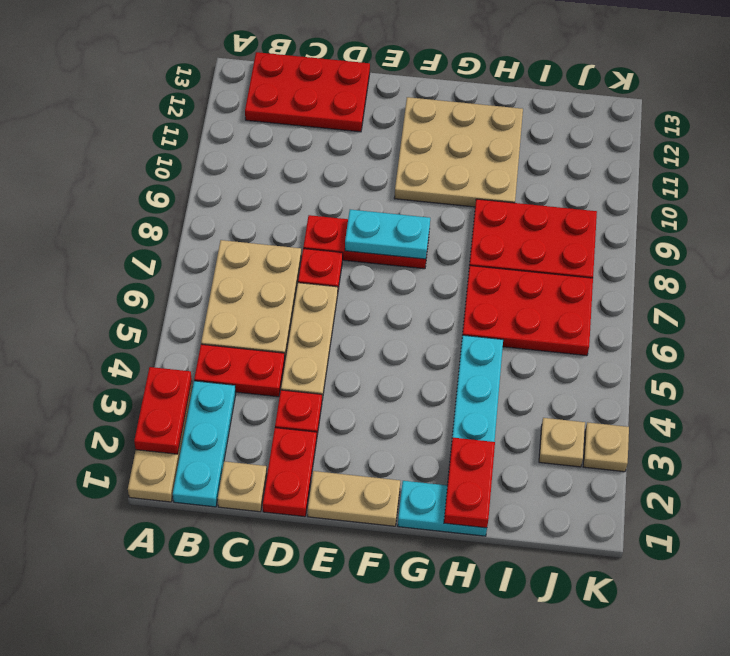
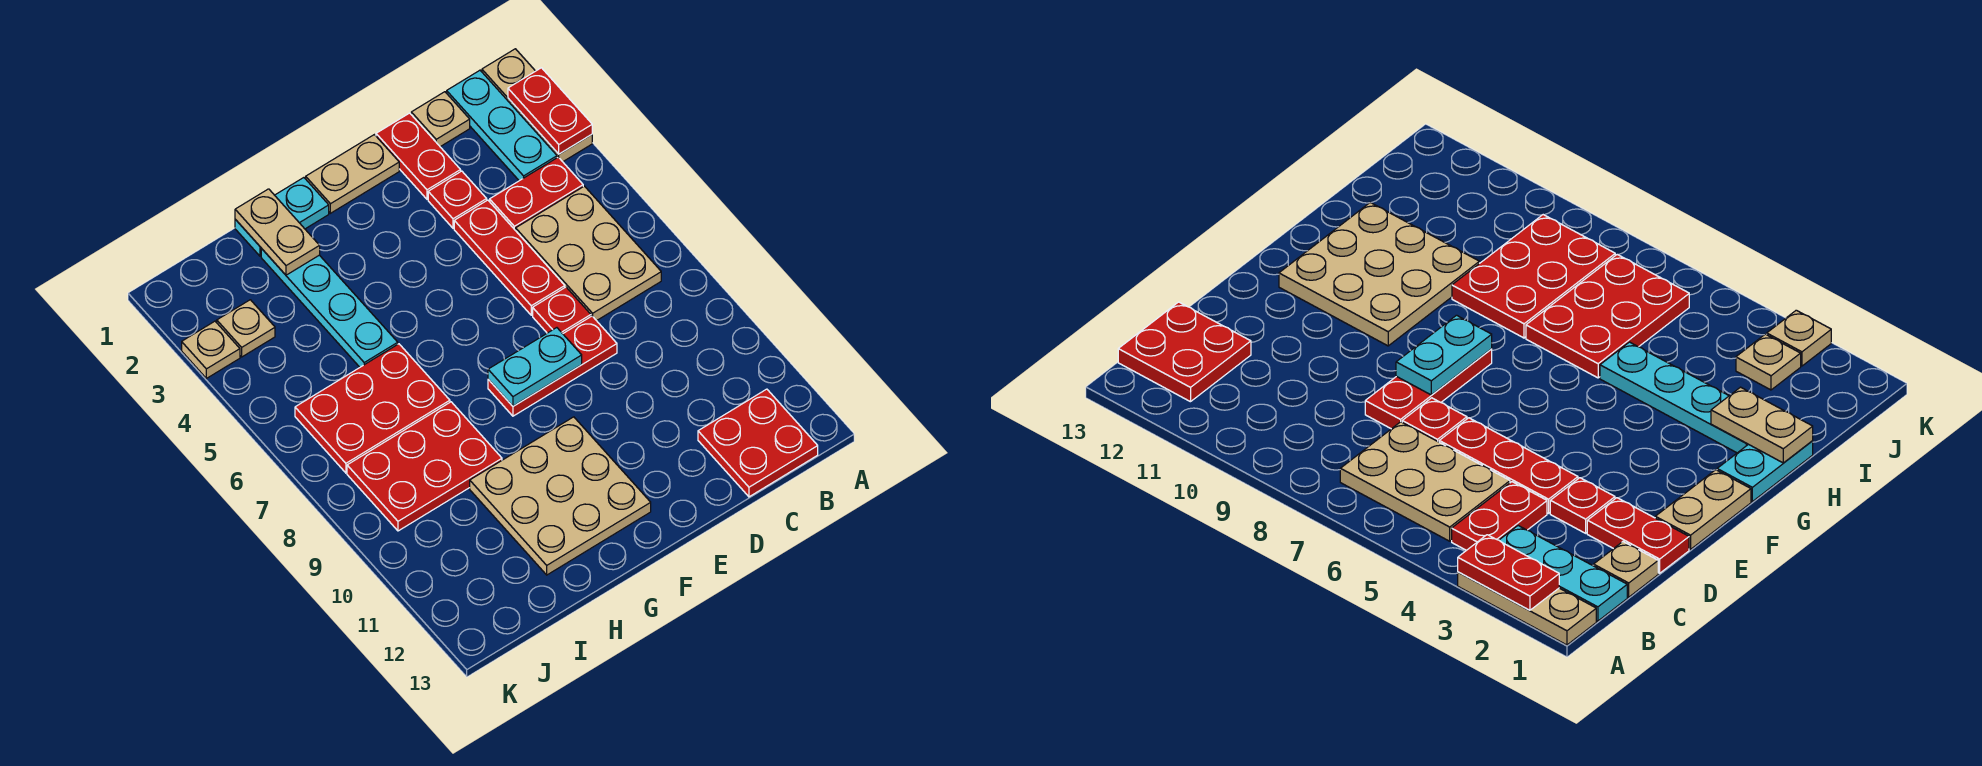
red plate B12:D13 level 1 -> red plate B12:C13 level 1
tan plate D4:D6 level 1 -> red plate D4:D6 level 1
red plate H1:H2 level 2 -> tan plate H1:H2 level 2

